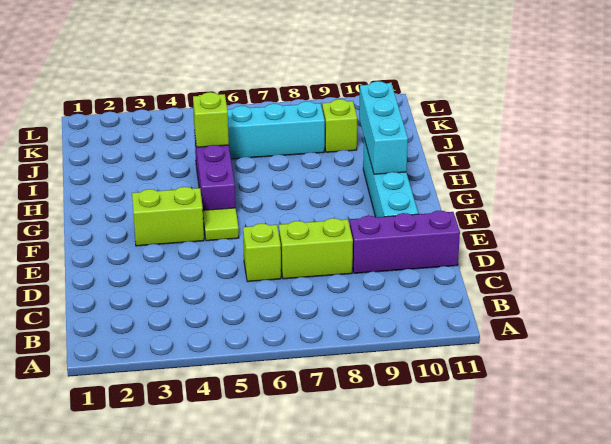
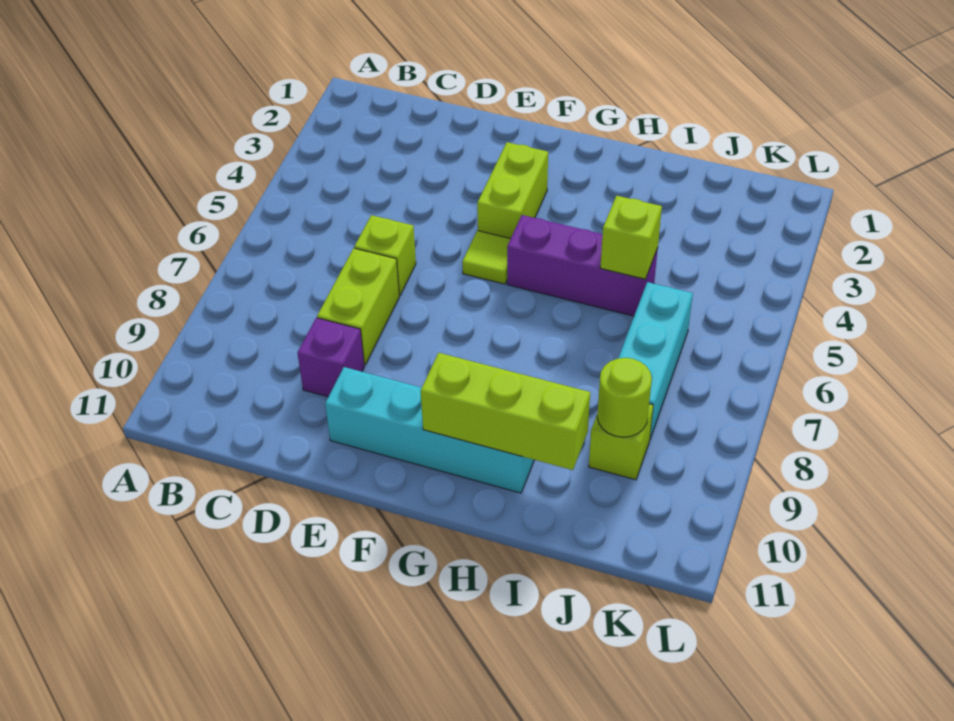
purple brick D9:D11 level 1 -> purple brick D9 level 1
cyan brick G10:I10 level 2 -> lime brick G10:I10 level 2
none -> lime round brick J9 level 2

